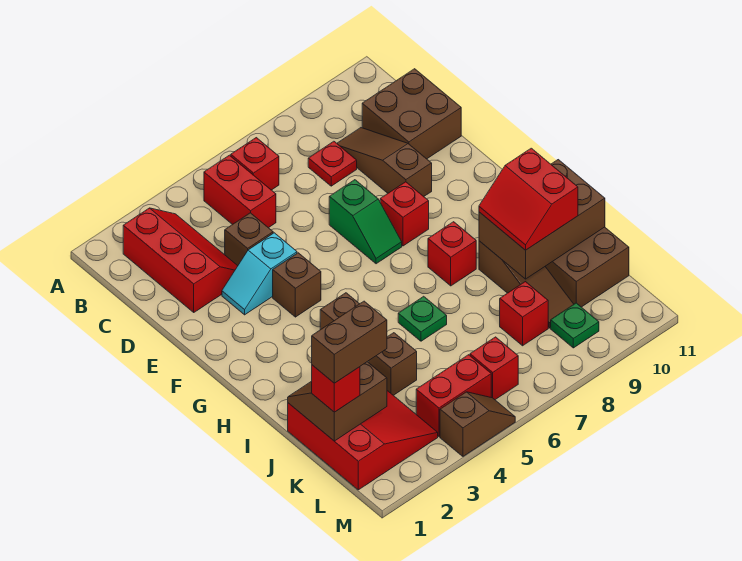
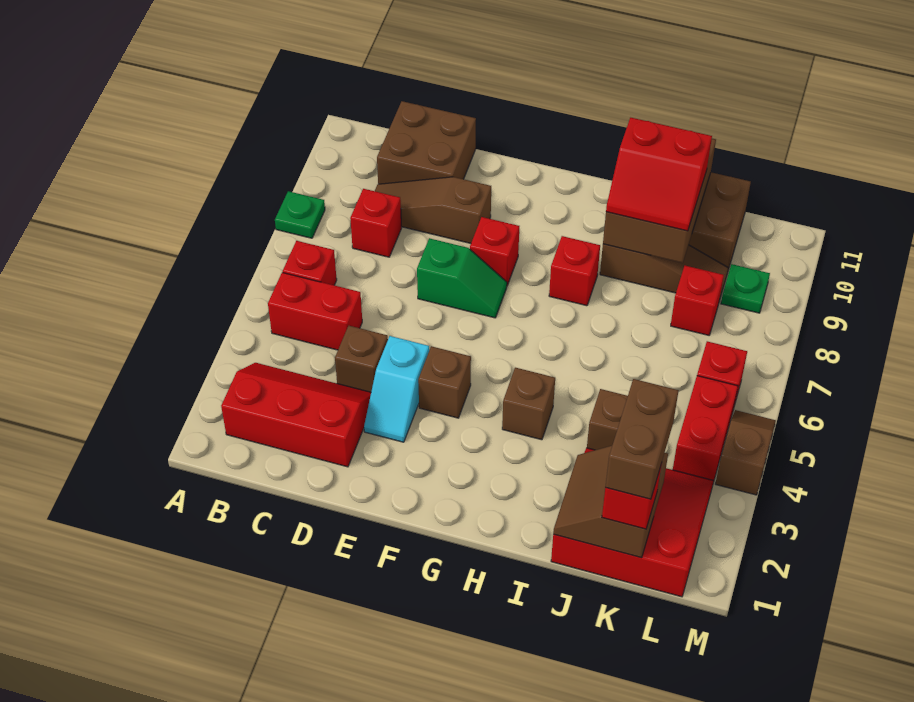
red plate C8 level 1 -> red brick C8 level 1
green plate I6 level 1 -> green plate A8 level 1

